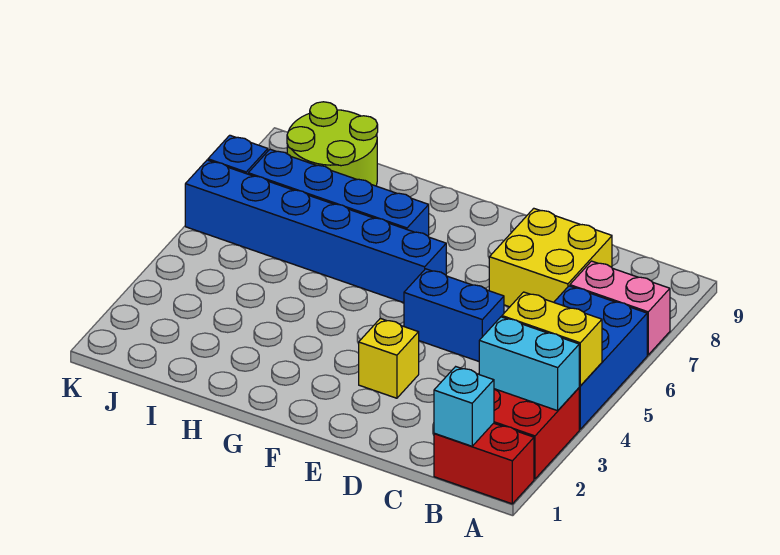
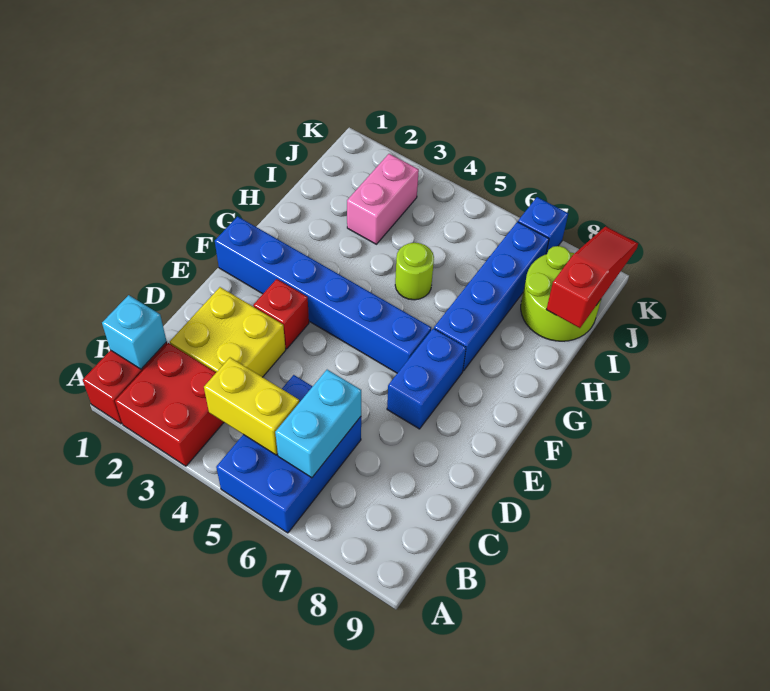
cyan brick A3:B3 level 2 -> cyan brick B6:C6 level 2
blue brick A4:B6 level 1 -> blue brick A5:C6 level 1
yellow brick A4:B4 level 2 -> yellow brick B4:B5 level 2
pink brick A7:B7 level 1 -> pink brick I3:J3 level 1
yellow brick C7:D8 level 1 -> yellow brick C2:D3 level 1
blue brick D5:E5 level 1 -> blue brick E7:F7 level 1
yellow brick E3 level 1 -> red brick E3 level 1
blue brick F6:K6 level 1 -> blue brick F1:F6 level 1
none -> lime round brick H5 level 1
none -> red slope I9:K9 level 2 top I

